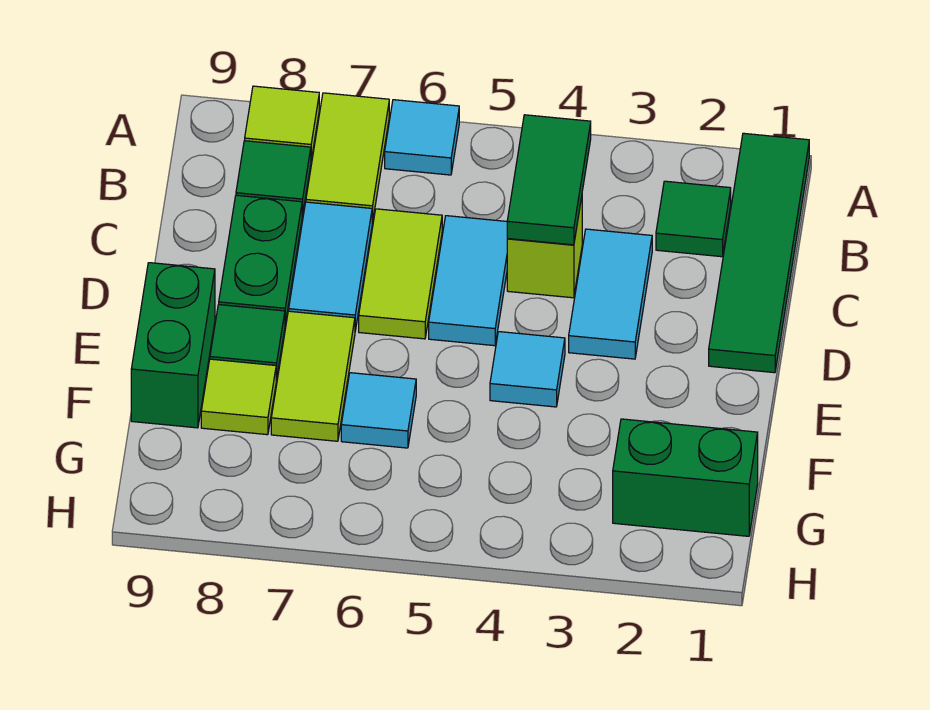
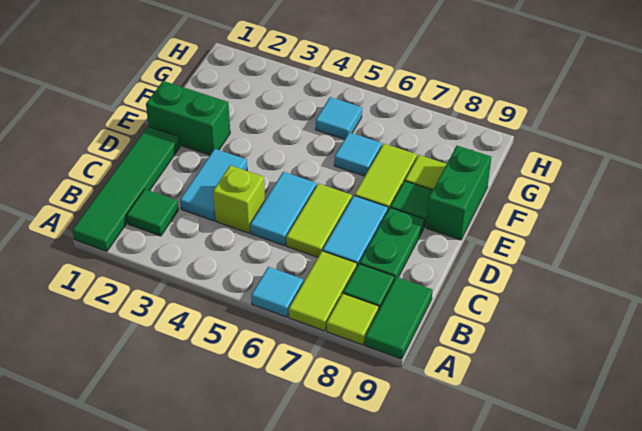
green tile B4:C4 level 2 -> green tile A9:B9 level 1
cyan tile E4 level 1 -> cyan tile G5 level 1
green brick G1:G2 level 1 -> green brick E1:E2 level 1

